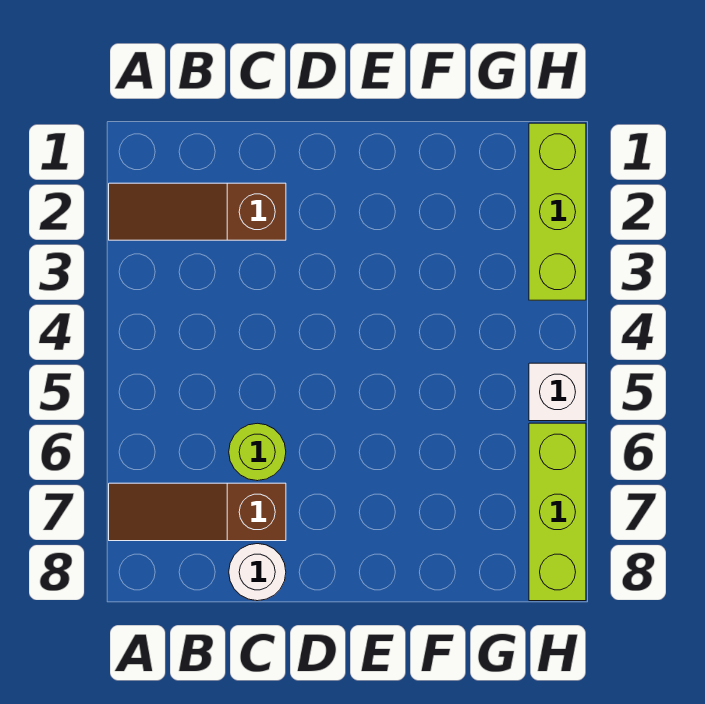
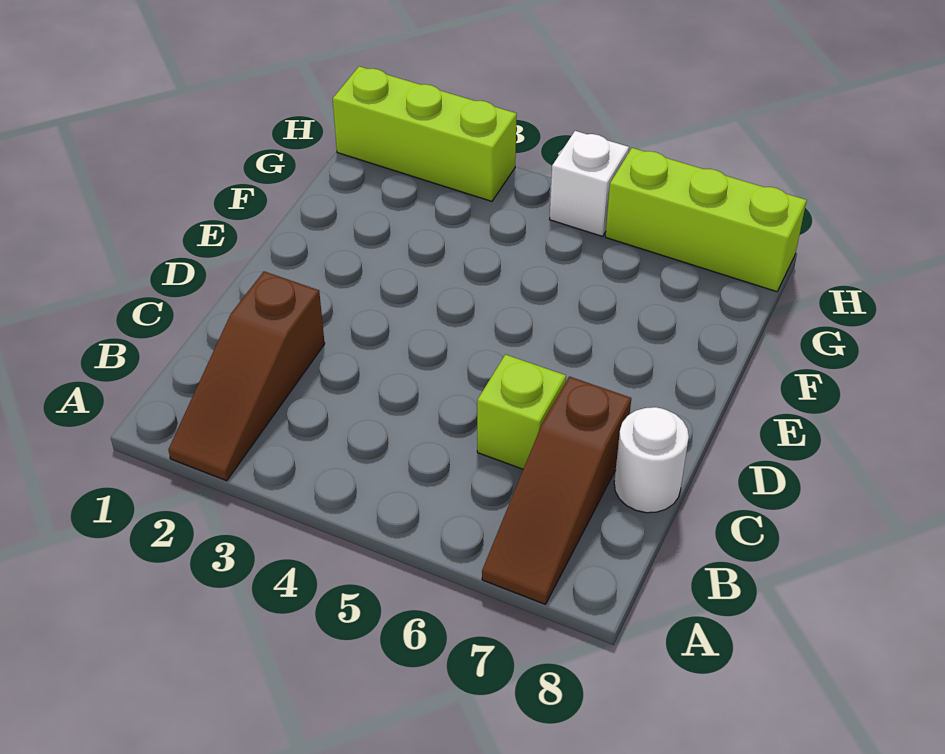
lime round brick C6 level 1 -> lime brick C6 level 1

